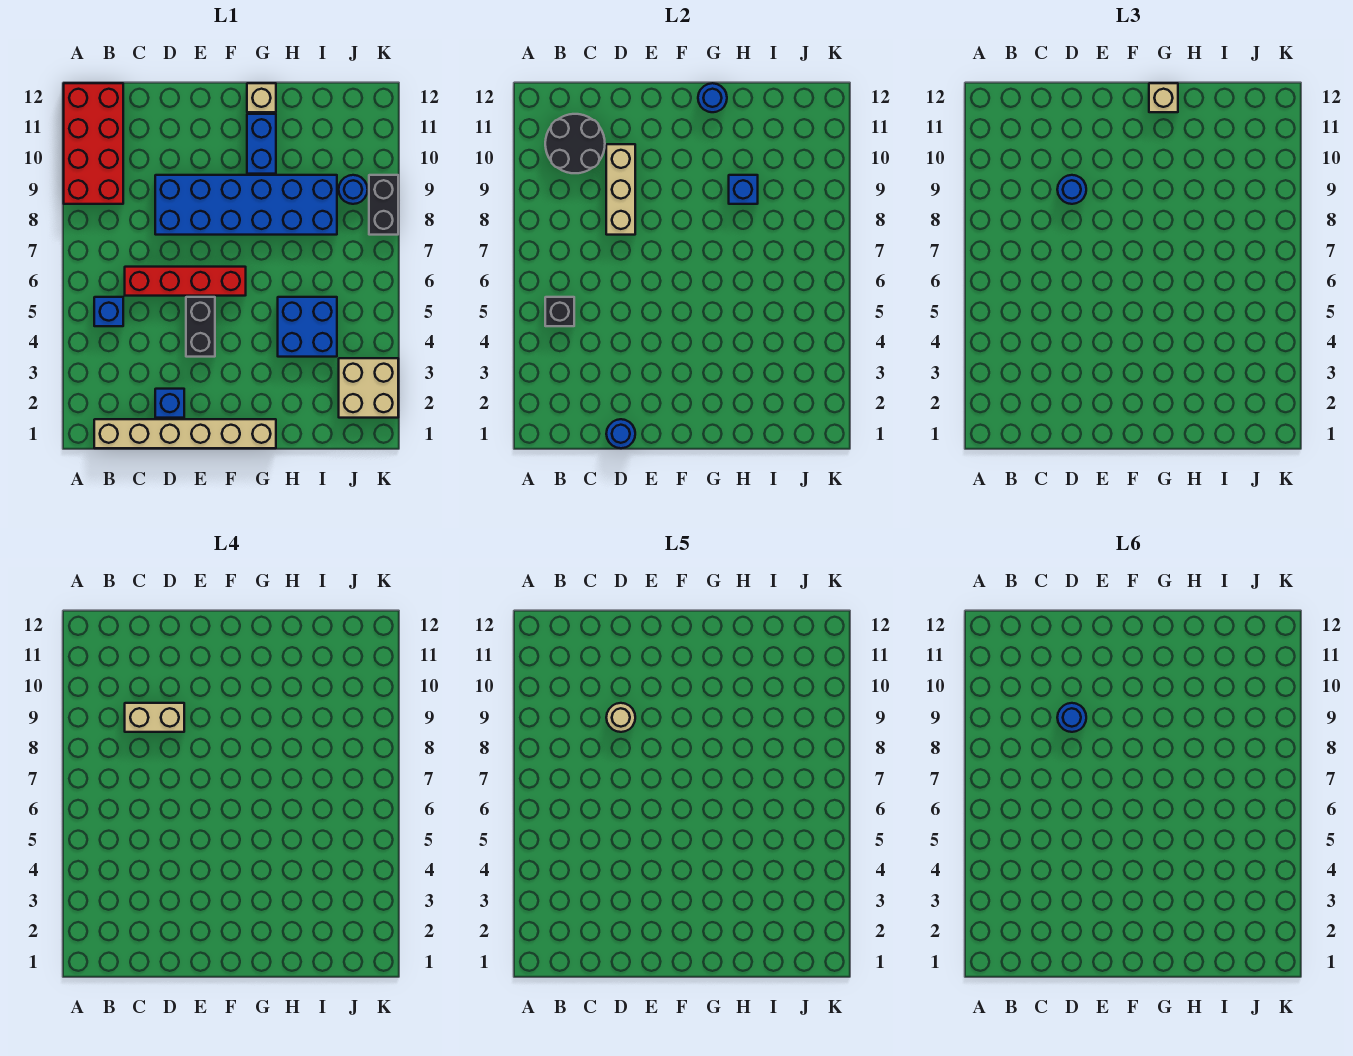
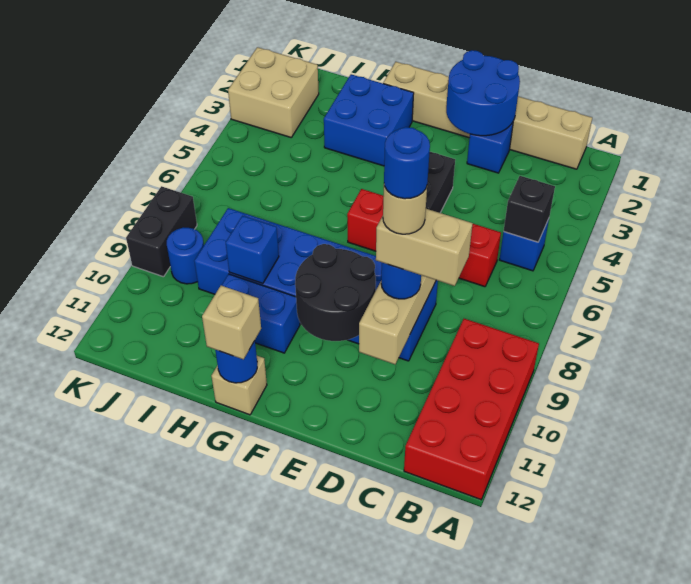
black round brick B10:C11 level 2 -> black round brick E9:F10 level 2
blue round brick D1 level 2 -> blue round brick D1:E2 level 2
blue brick G10:G11 level 1 -> blue brick G10:H10 level 1
blue brick H4:I5 level 1 -> blue brick G2:H3 level 1

